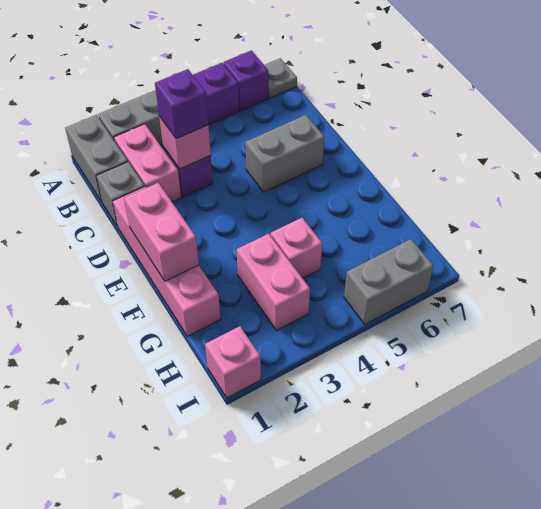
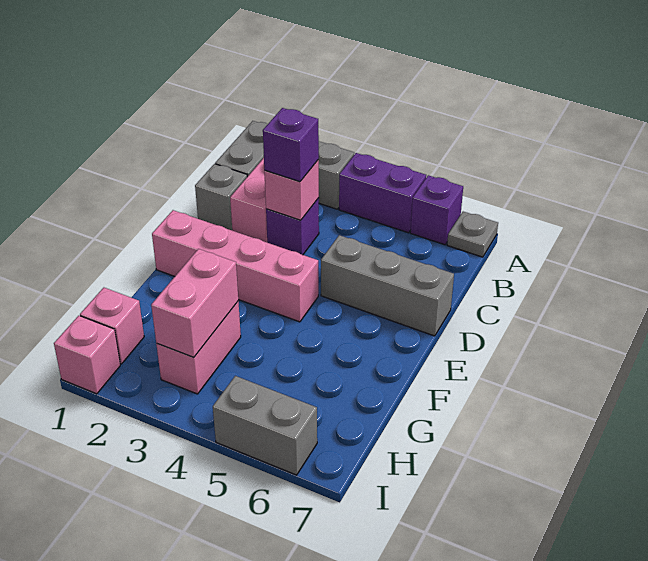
pink brick D1:G1 level 1 -> pink brick E1:E4 level 1
grey brick D5:D6 level 1 -> grey brick D5:D7 level 1
pink brick E1:F1 level 2 -> pink brick G3:H3 level 2
pink brick G4 level 1 -> pink brick H1 level 1

